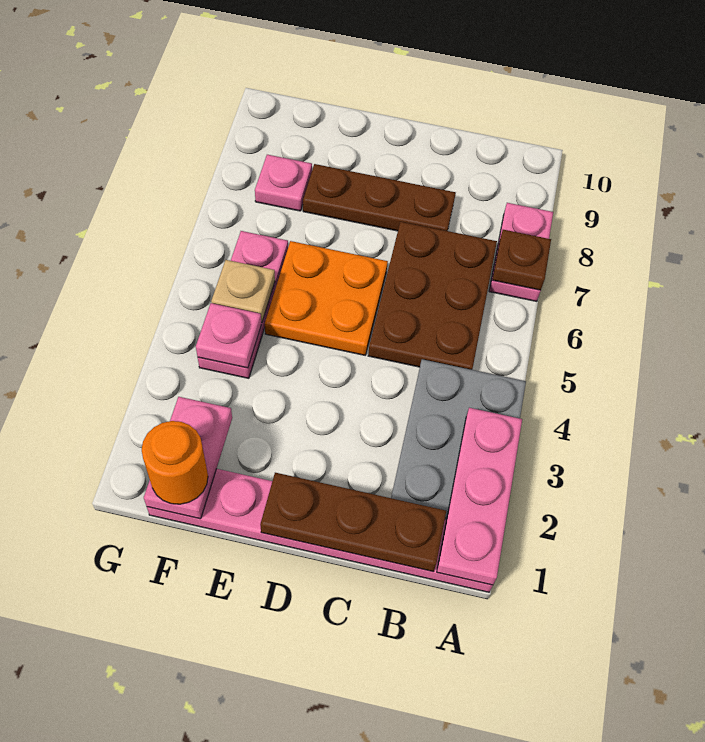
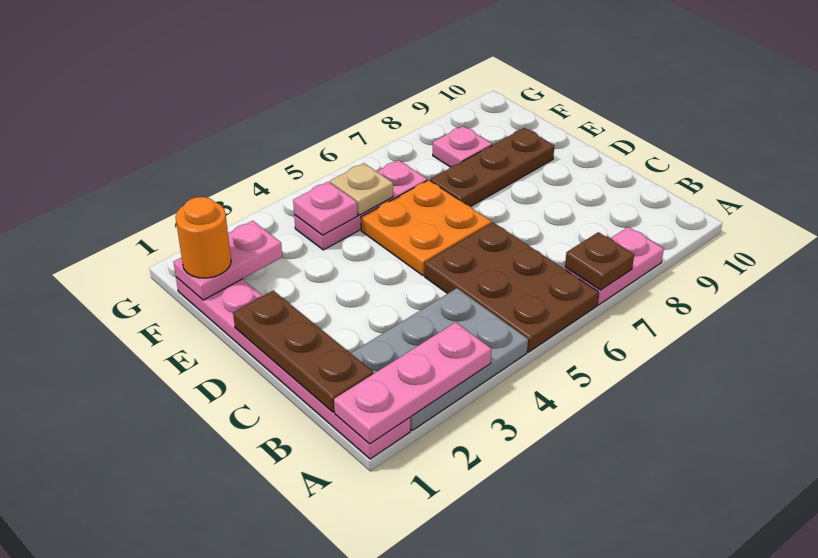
brown plate B5:C7 level 1 -> brown plate A5:C6 level 1
brown plate C8:E8 level 1 -> brown plate E7:E9 level 1

